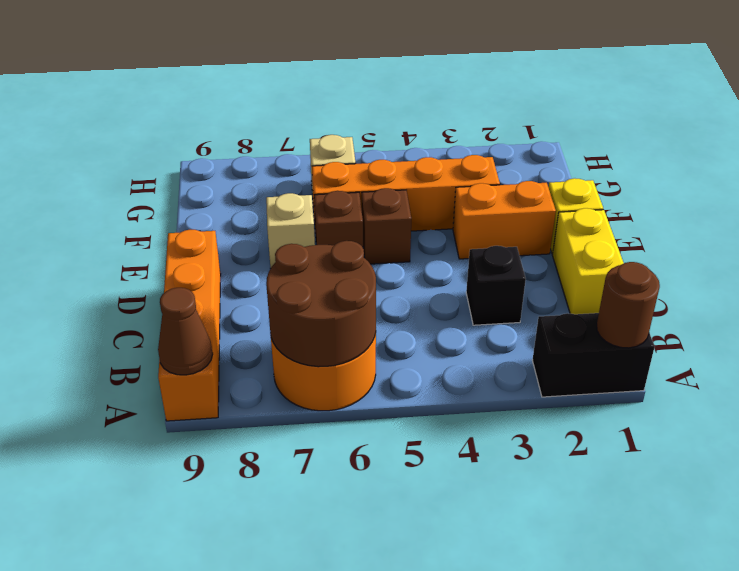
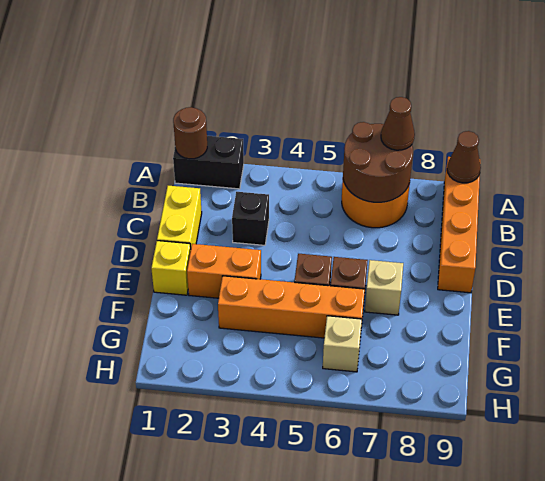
none -> brown cone A7 level 3

